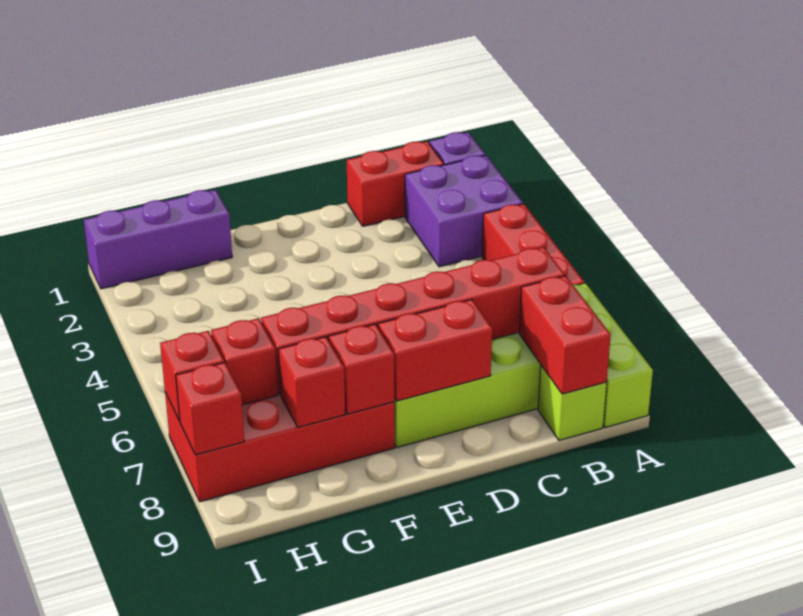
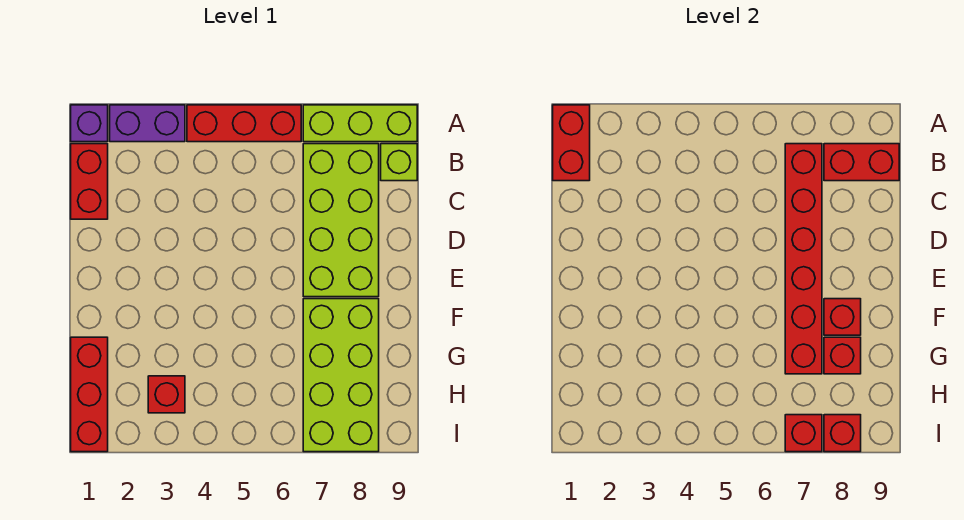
purple brick A2:B3 level 1 -> purple brick A2:A3 level 1
red brick D8:E8 level 2 -> red brick A1:B1 level 2
red brick F7:I8 level 1 -> lime brick F7:I8 level 1
purple brick G1:I1 level 1 -> red brick G1:I1 level 1
red brick H7 level 2 -> red brick H3 level 1

